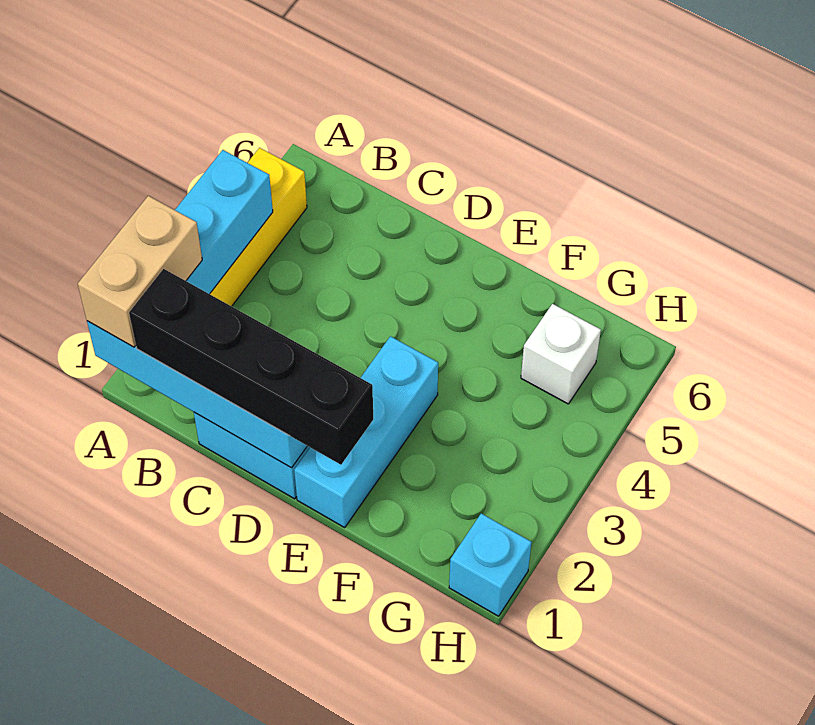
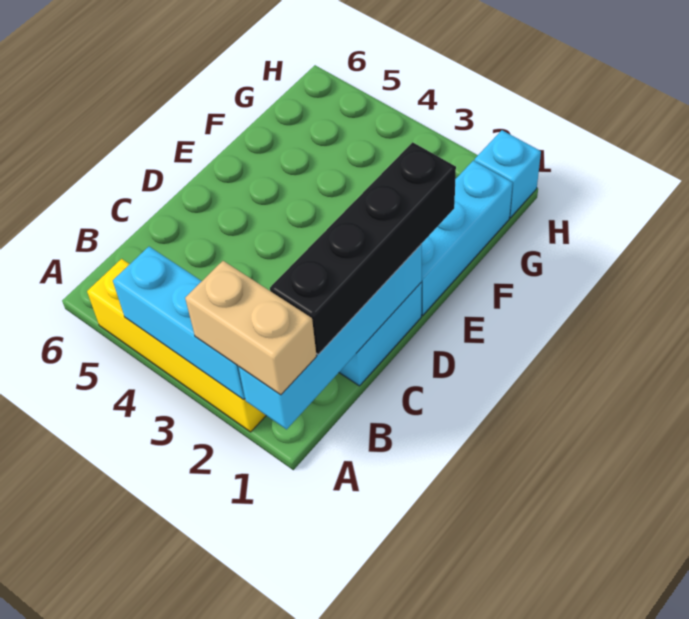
cyan brick E1:E3 level 1 -> cyan brick E1:G1 level 1
white brick G5 level 1 -> none

